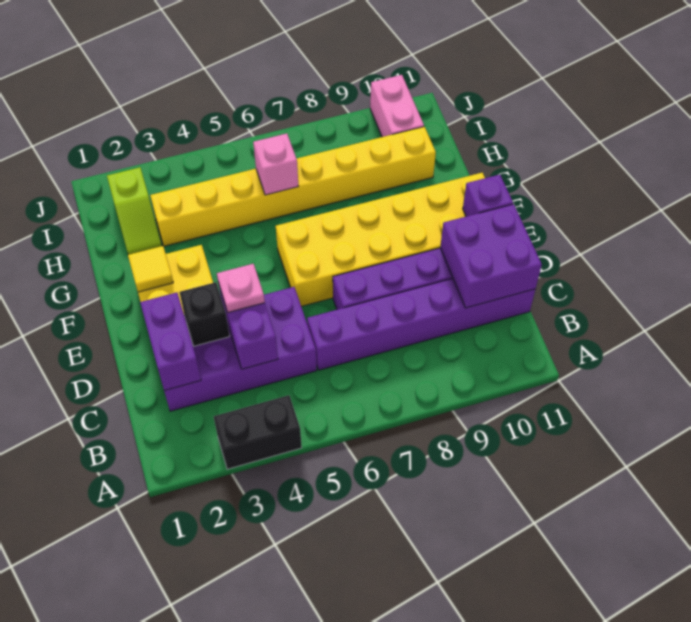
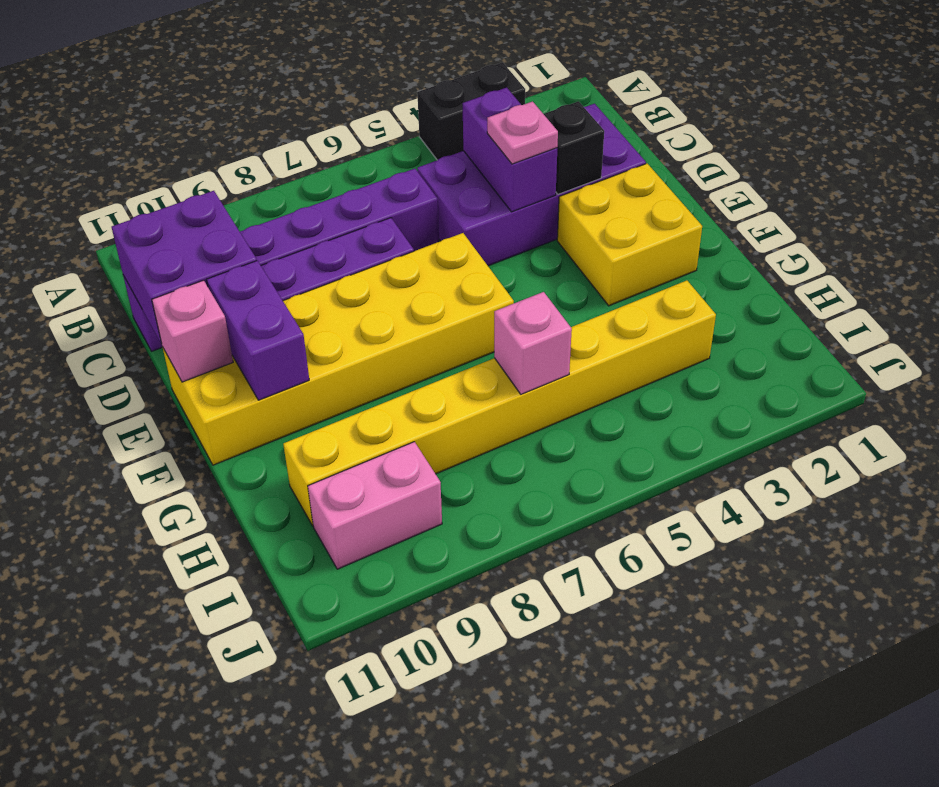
purple brick C2:D2 level 2 -> purple brick E10:F10 level 2
purple brick E11 level 2 -> pink brick E11 level 2
yellow tile F2 level 2 -> none
lime slope H2:I2 level 1 top I -> none
pink brick I10:J10 level 1 -> pink brick I9:I10 level 1

